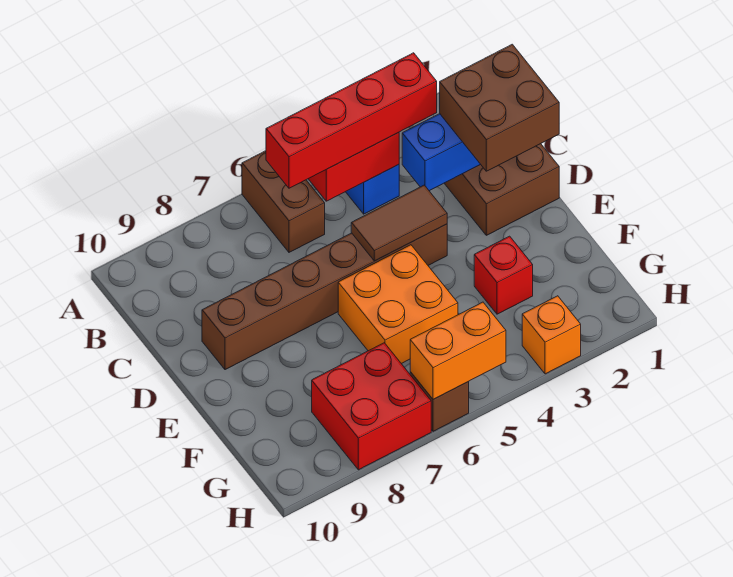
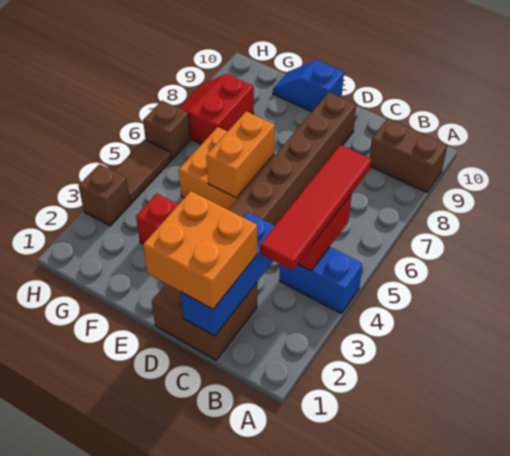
brown brick A6:B6 level 1 -> brown brick A9:B9 level 1
red brick B3:B6 level 3 -> red tile B3:B6 level 3
brown brick C1:D2 level 3 -> orange brick C1:D2 level 3
brown tile D4:D5 level 2 -> brown tile H4:H5 level 1
none -> blue slope E10:F10 level 1 top E
red brick G7:H8 level 1 -> red slope G7:H8 level 1 top G
orange brick H3 level 1 -> brown brick H3 level 1
orange brick H5:H6 level 2 -> orange brick E5:E6 level 2

